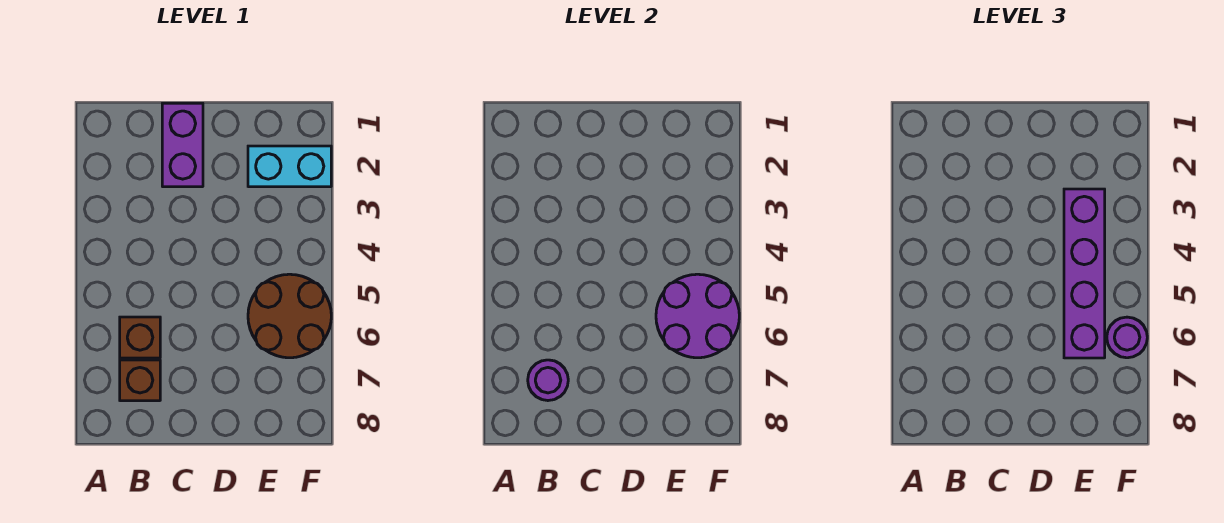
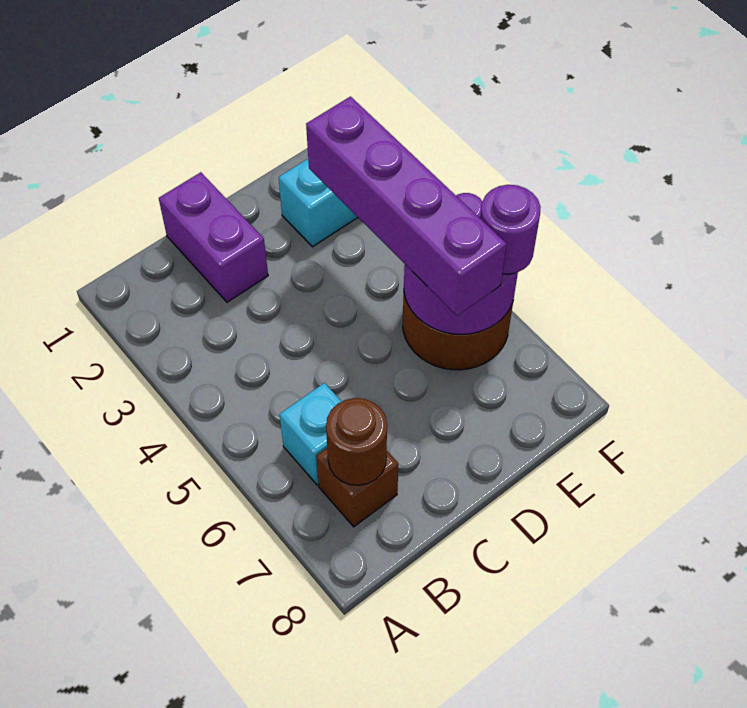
brown brick B6 level 1 -> cyan brick B6 level 1
purple round brick B7 level 2 -> brown round brick B7 level 2

